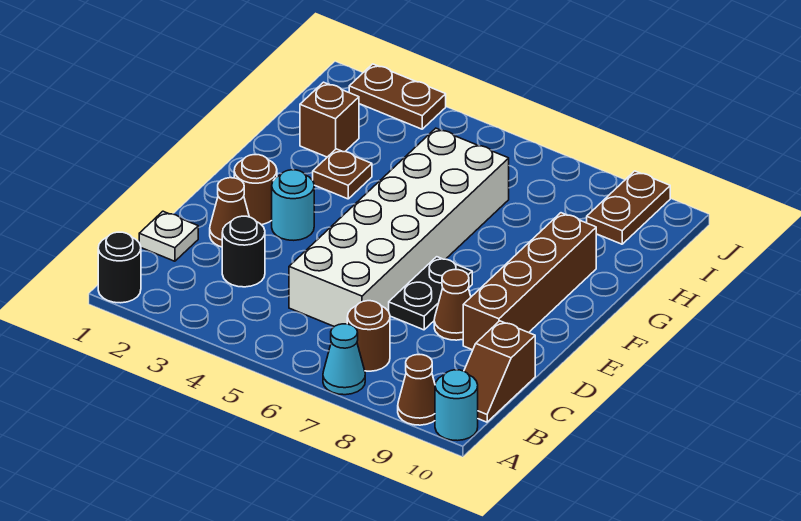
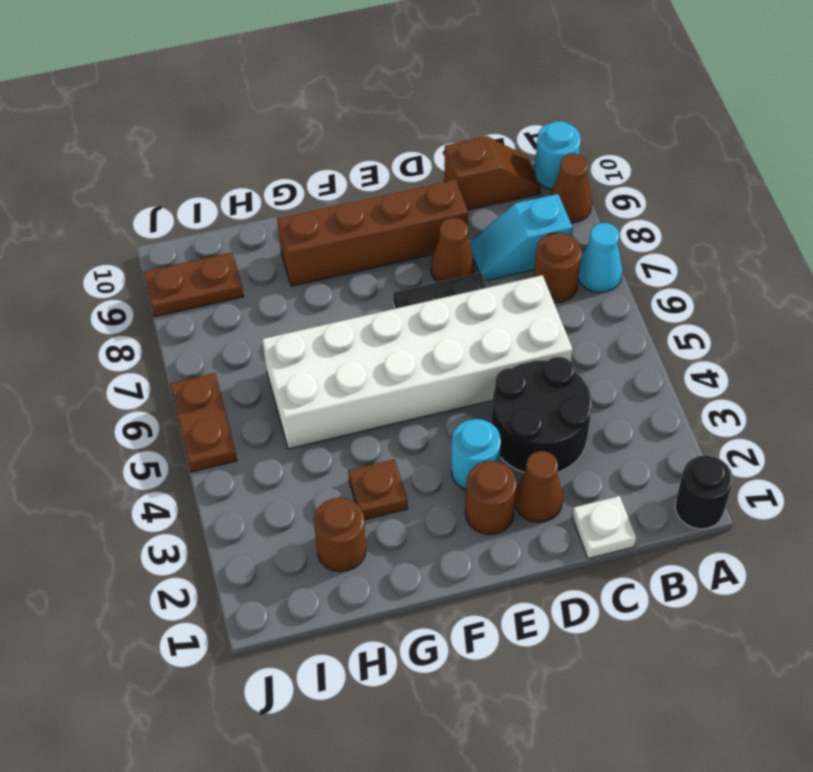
none -> cyan slope B8:C8 level 1 top B
black round brick C3 level 1 -> black round brick C3:D4 level 1
brown brick H2 level 1 -> brown round brick H2 level 1
brown plate J2:J3 level 1 -> brown plate J5:J6 level 1

